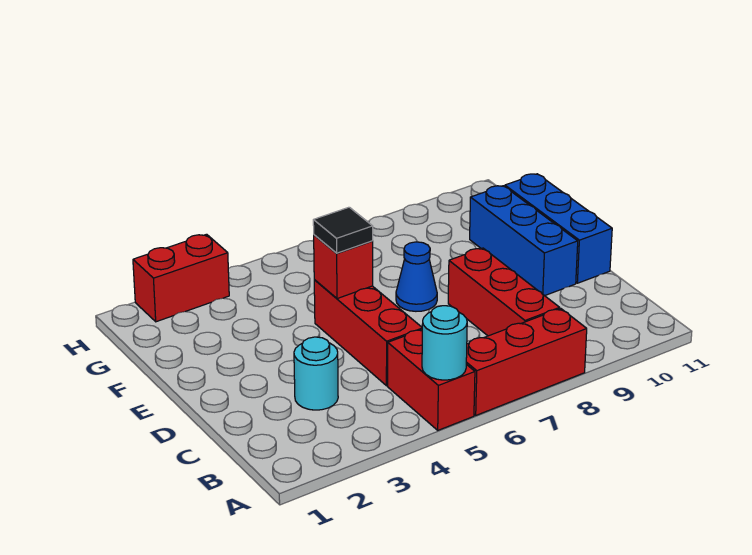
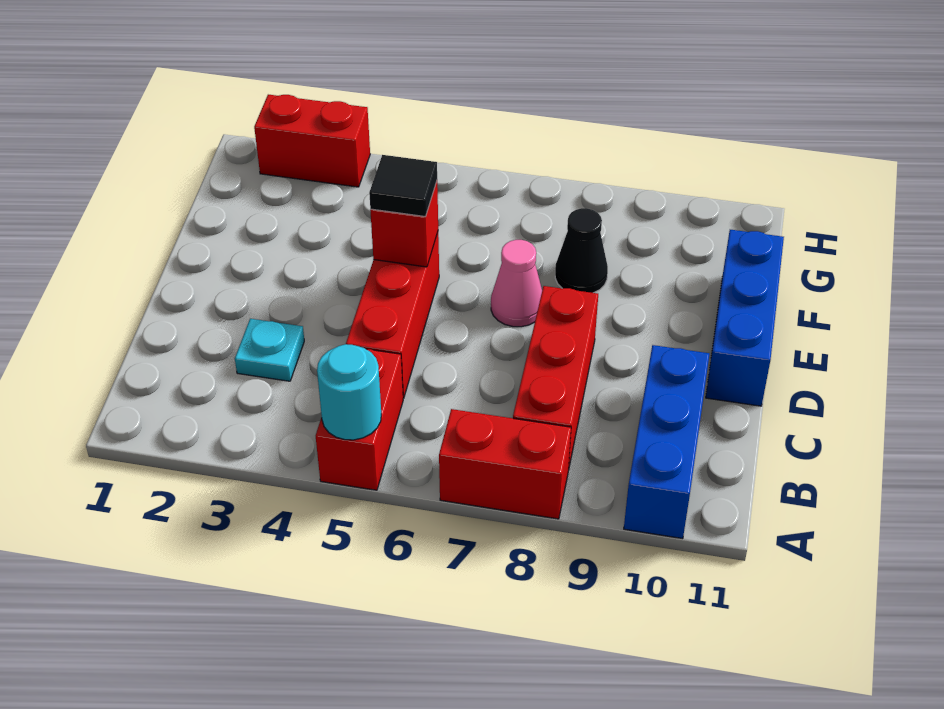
red brick A6:A8 level 1 -> red brick A7:A8 level 1
cyan round brick C3 level 1 -> cyan plate C3 level 1
blue brick D10:F10 level 1 -> blue brick A10:C10 level 1
blue cone E7 level 1 -> pink cone E7 level 1
none -> black cone F8 level 1

